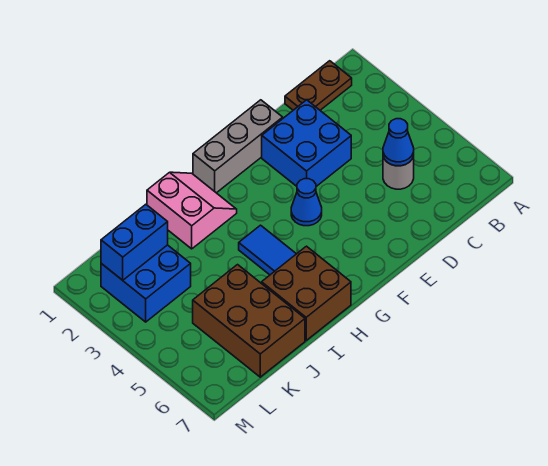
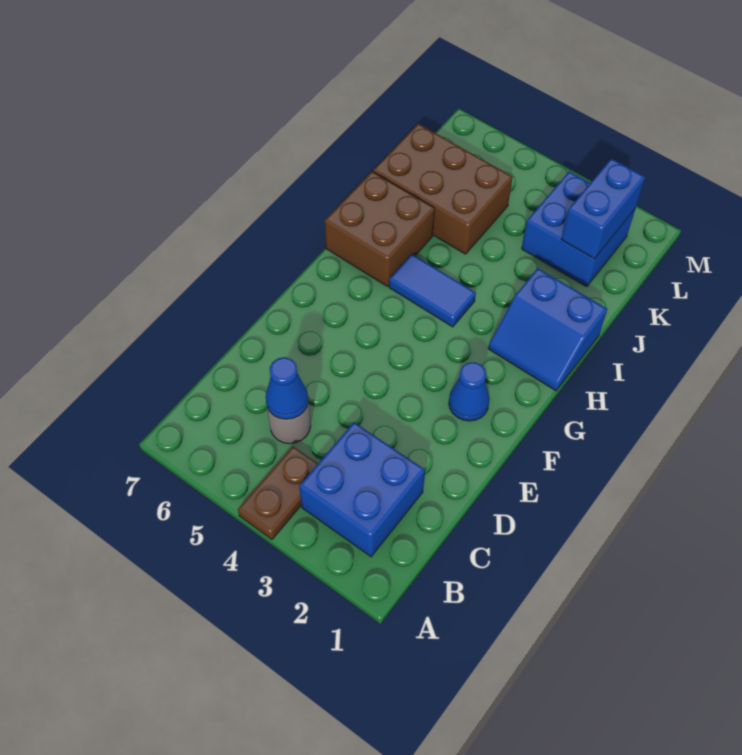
brown plate B1:C1 level 1 -> brown plate A4:B4 level 1
blue brick D2:E3 level 1 -> blue brick B2:C3 level 1
grey brick E1:G1 level 1 -> none
blue cone F4 level 1 -> blue cone F2 level 1
pink slope H1:I2 level 1 top I -> blue slope H1:I2 level 1 top I

